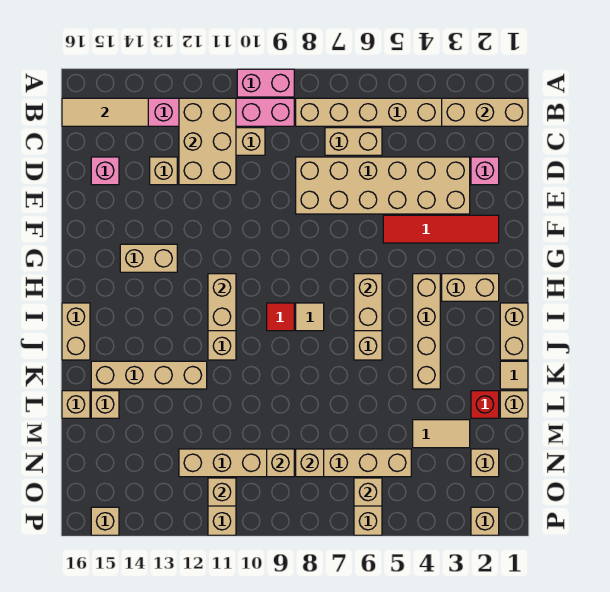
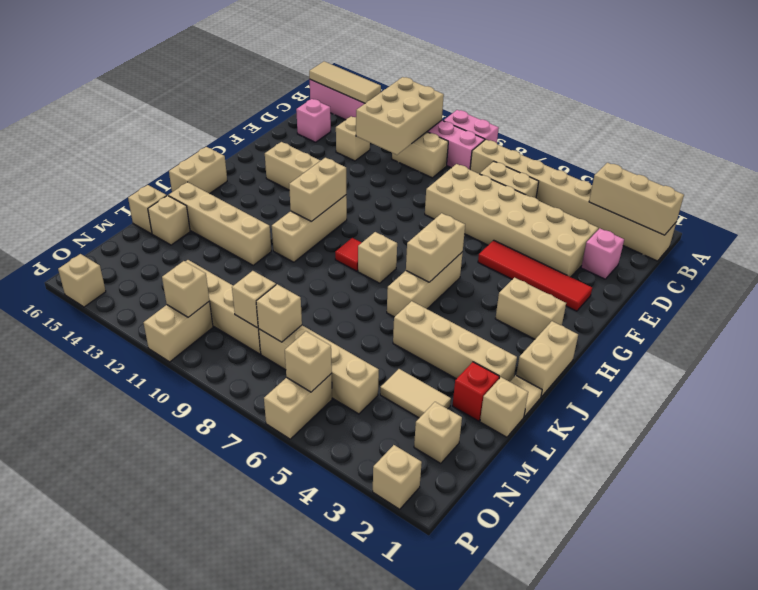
tan brick H4:K4 level 1 -> tan brick K2:K5 level 1
tan tile I8 level 1 -> tan brick I8 level 1

